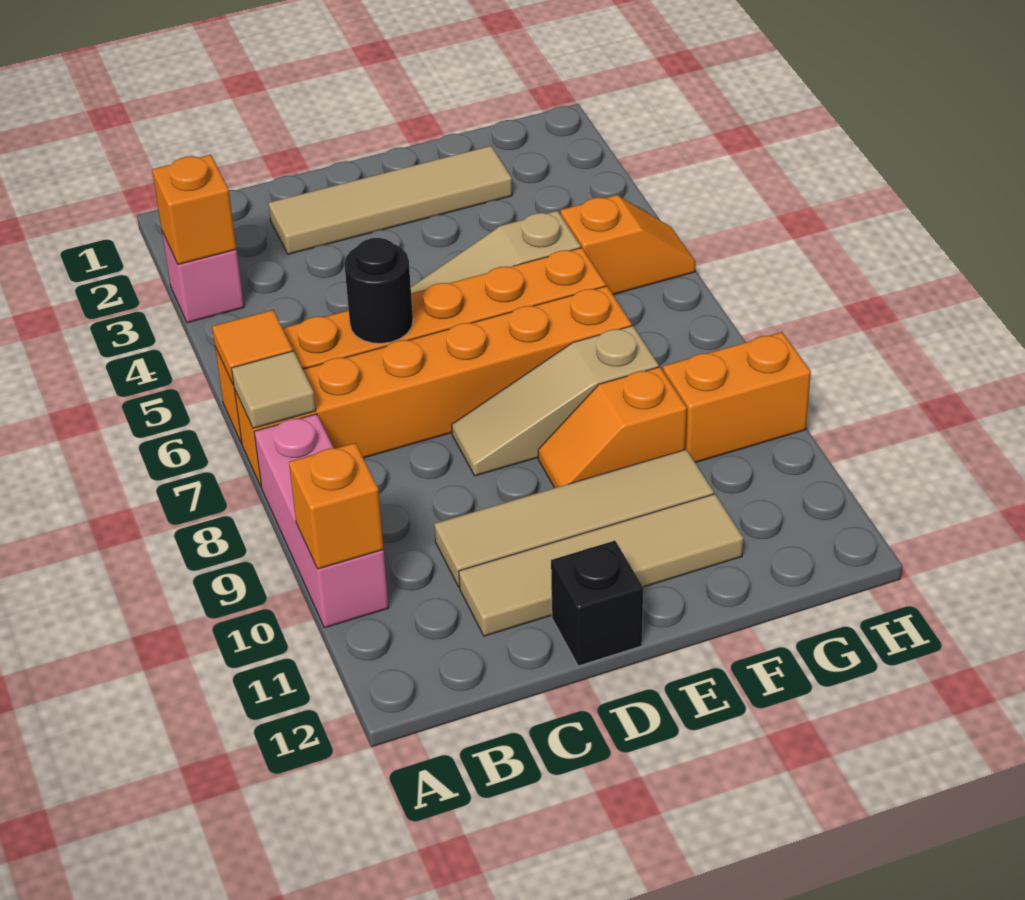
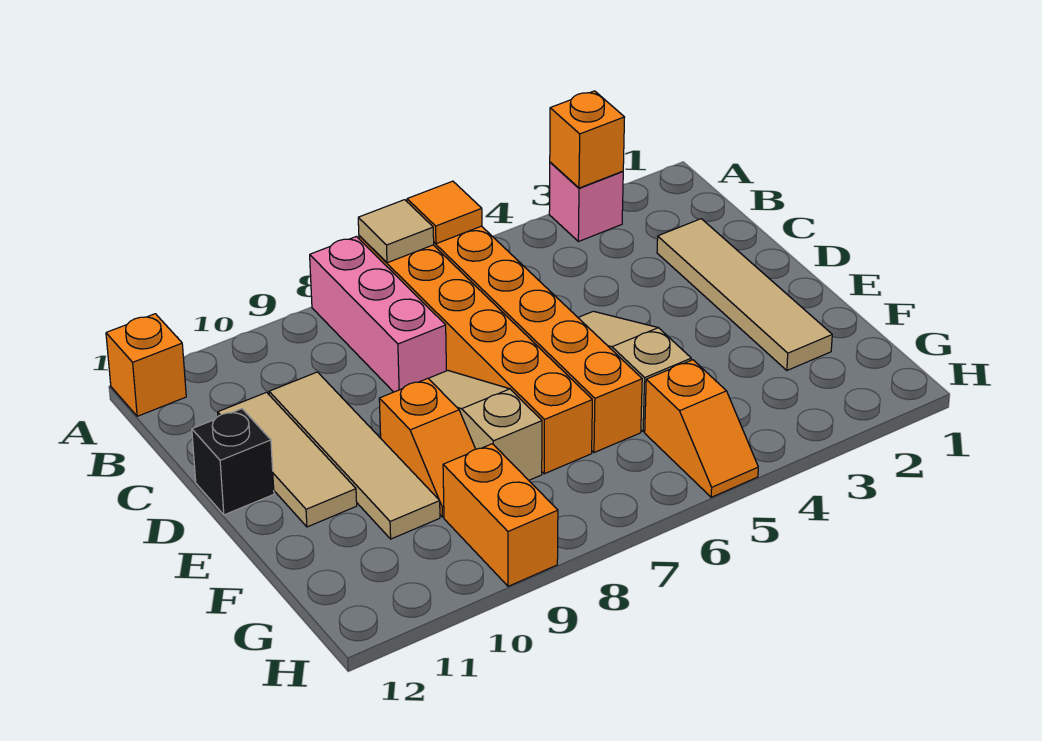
pink brick A8:A10 level 1 -> pink brick A8:C8 level 1
orange brick A10 level 2 -> orange brick A12 level 1
black round brick C6 level 2 -> none
tan tile C11:F11 level 1 -> tan tile C11:E11 level 1
orange slope E9:F9 level 1 top F -> orange slope E9:F9 level 1 top E

